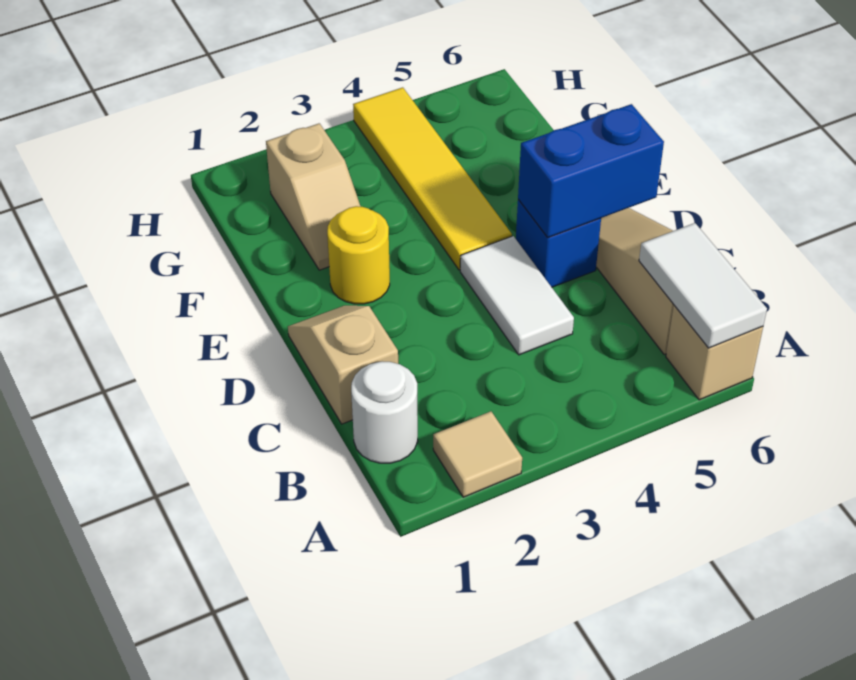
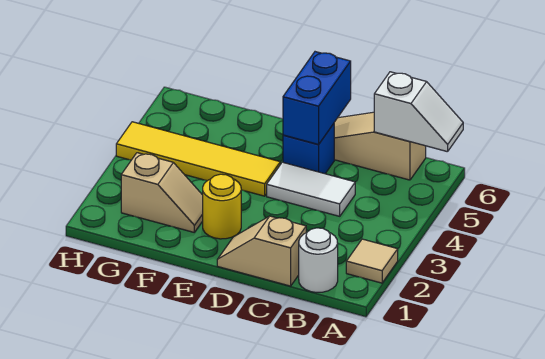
tan brick A6 level 1 -> none
white tile A6:B6 level 2 -> white slope A6:B6 level 2 top B

